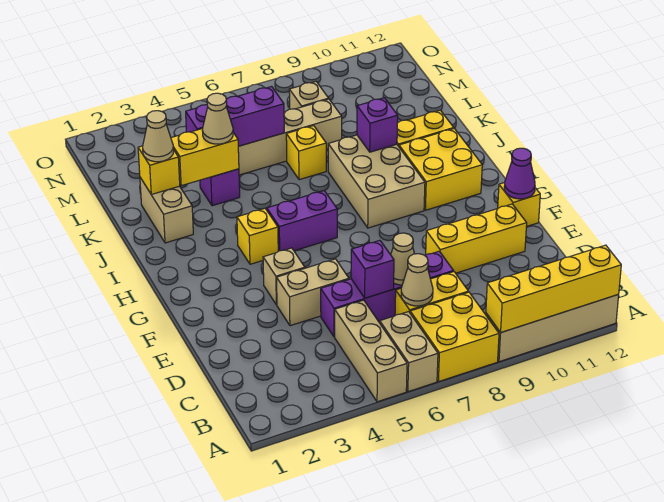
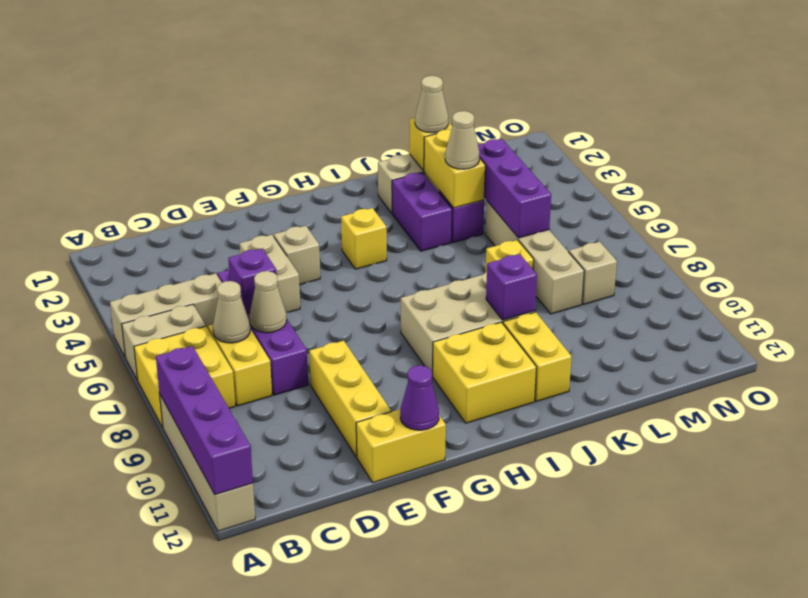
yellow brick A9:A12 level 2 -> purple brick A9:A12 level 2
yellow brick F12 level 1 -> yellow brick E12:F12 level 1
purple brick H5:H6 level 1 -> purple brick J3:J4 level 1

